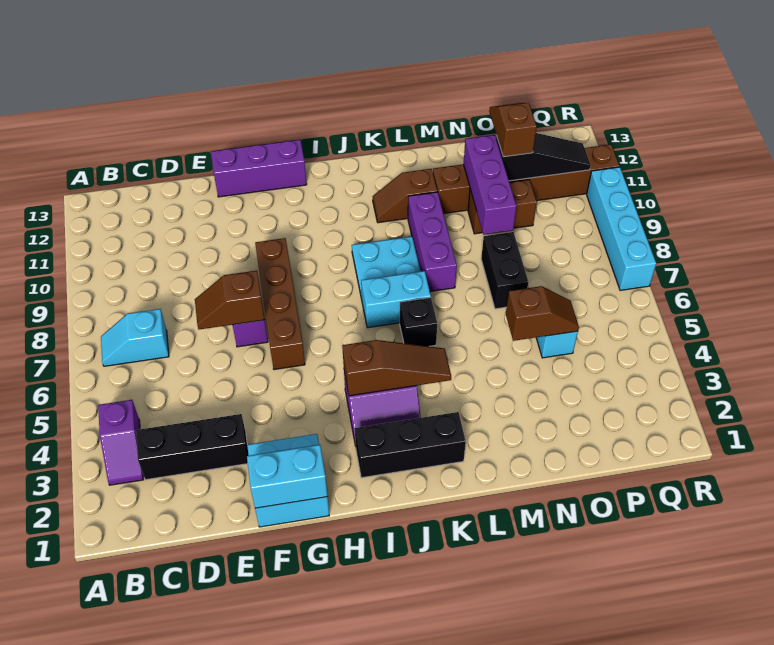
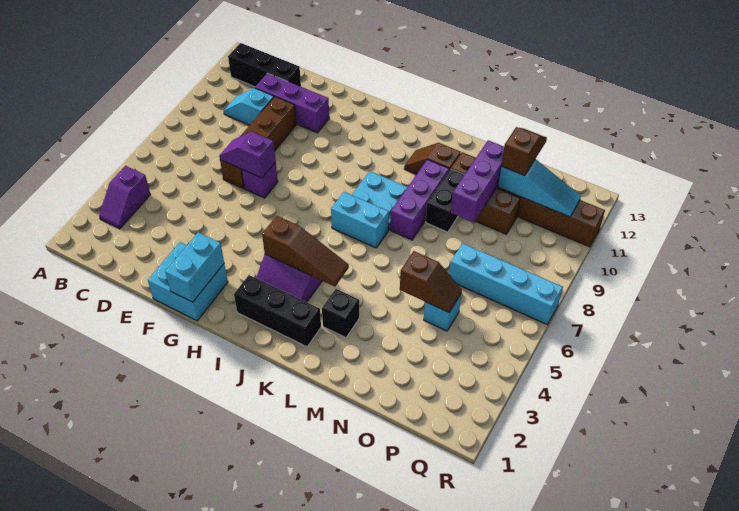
cyan slope B7:C7 level 1 top C -> cyan slope C10:D10 level 1 top D
black brick C3:E3 level 1 -> black brick B12:D12 level 1
brown slope E7:F7 level 2 top F -> purple slope E7:F7 level 2 top F
cyan brick F1:G1 level 2 -> cyan brick G1:G2 level 2
purple brick F13:H13 level 1 -> purple brick D11:F11 level 1
brown brick G6:G9 level 1 -> brown brick E7:E10 level 1
black brick K6 level 1 -> black brick L3 level 1
black brick N7:N8 level 1 -> black brick M9:M10 level 1
black slope O11:Q11 level 2 top O -> cyan slope O11:Q11 level 2 top O
cyan brick R7:R10 level 1 -> cyan brick O7:R7 level 1

